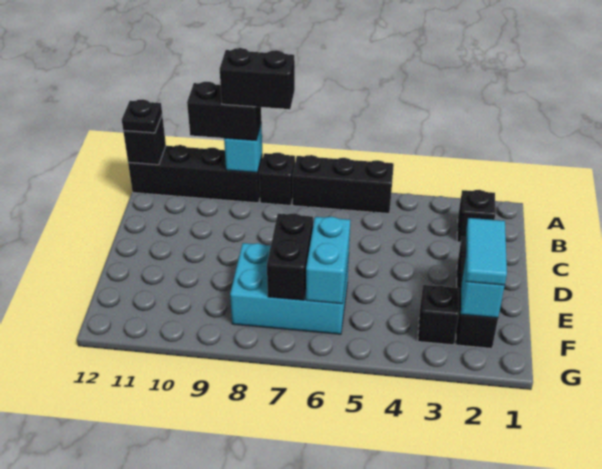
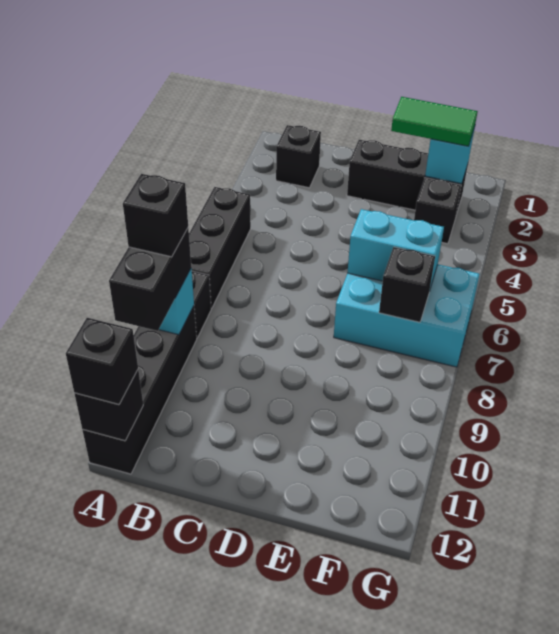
black brick A8:A9 level 4 -> black brick A9 level 4
black plate A12 level 3 -> black brick A12 level 3
cyan tile E2:F2 level 3 -> green tile E2:F2 level 3
cyan brick E6:F8 level 1 -> cyan brick E6:G7 level 1
black brick E7:F7 level 2 -> black brick F7 level 2

